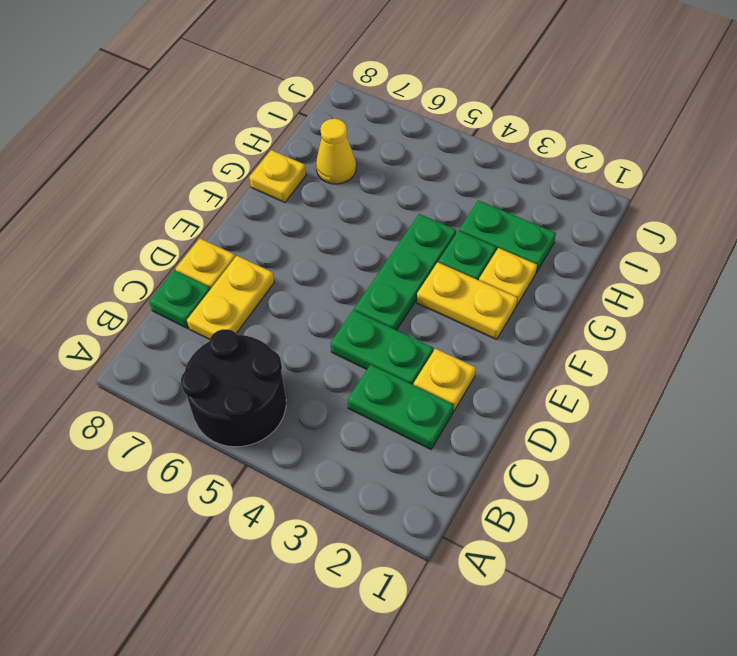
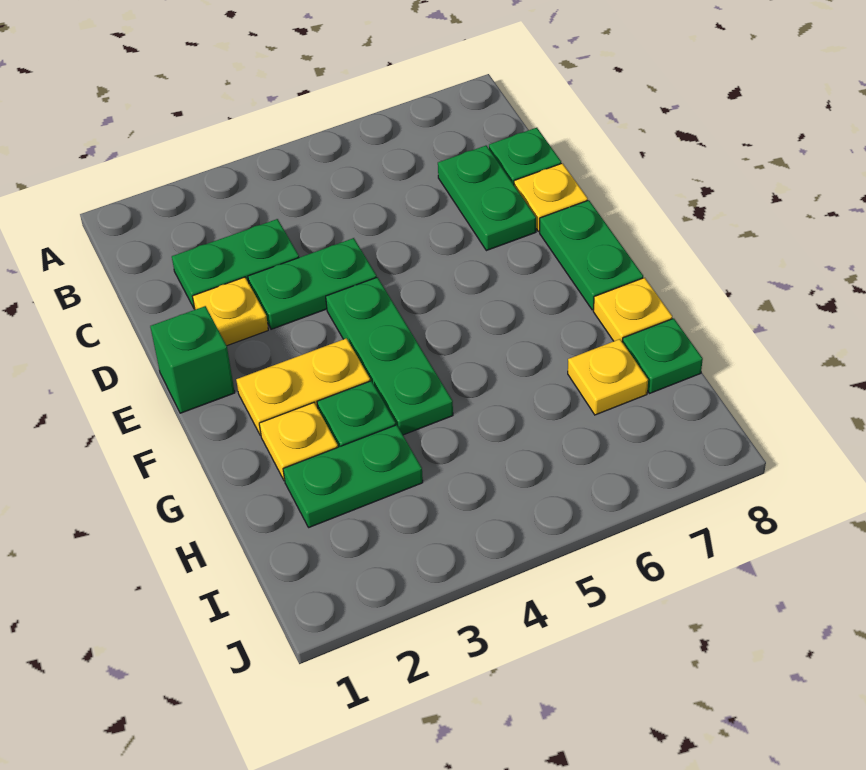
black round brick A5:B6 level 1 -> none
yellow plate C7:D7 level 1 -> green plate C7:D7 level 1
none -> green brick E1 level 1
none -> green plate E8:F8 level 1
yellow cone H7 level 1 -> yellow plate H7 level 1
none -> green plate H8 level 1

